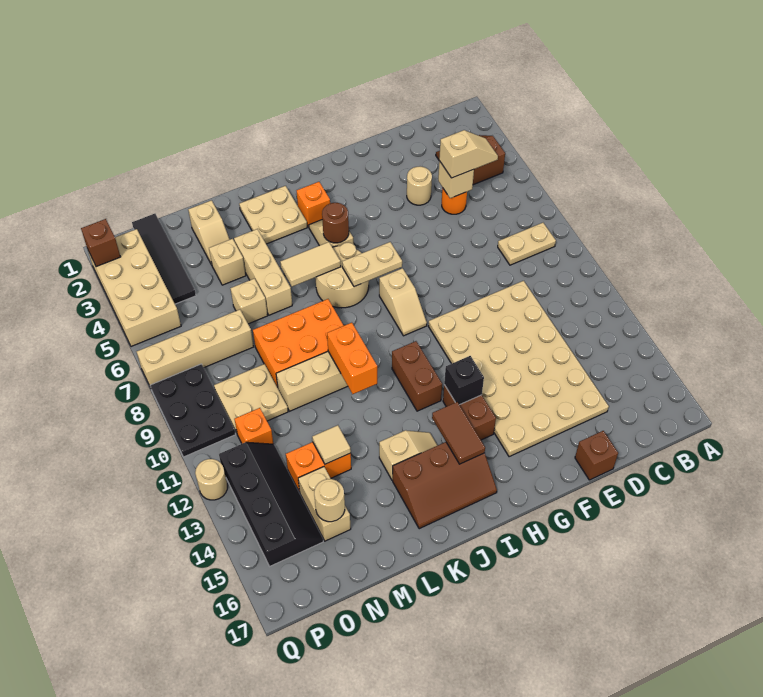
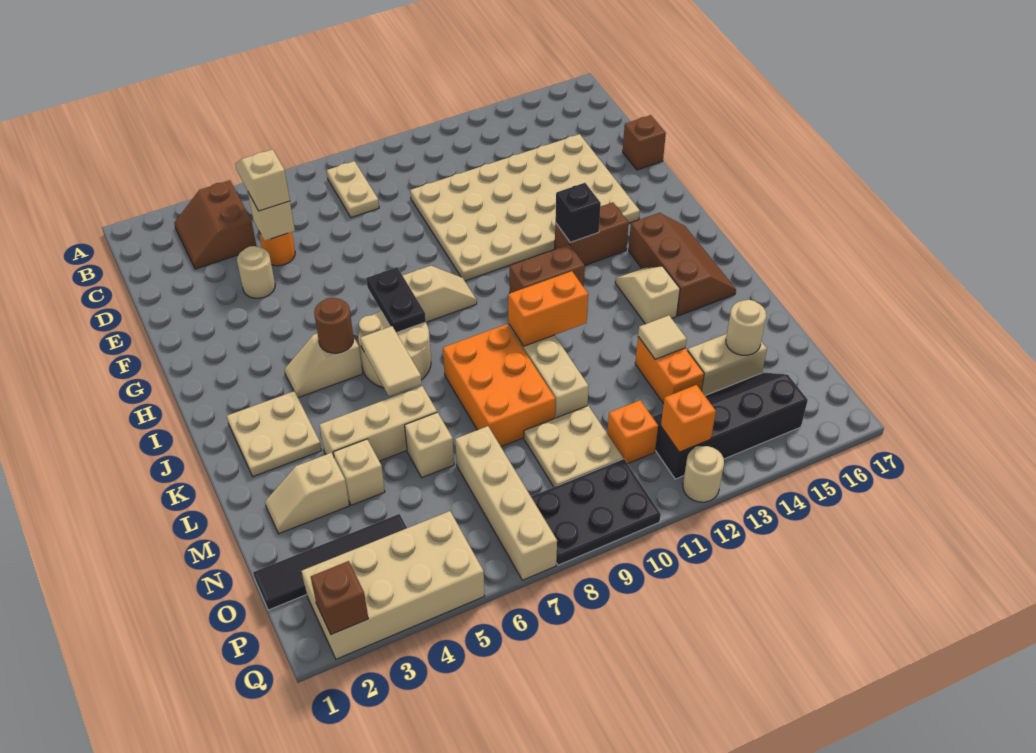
tan plate H7:I7 level 2 -> black plate H7:I7 level 2
orange brick I3 level 1 -> orange brick P12 level 2
brown tile I14:I15 level 2 -> none
tan slope M2:M3 level 1 top 2 -> tan slope M2:M3 level 1 top 3

